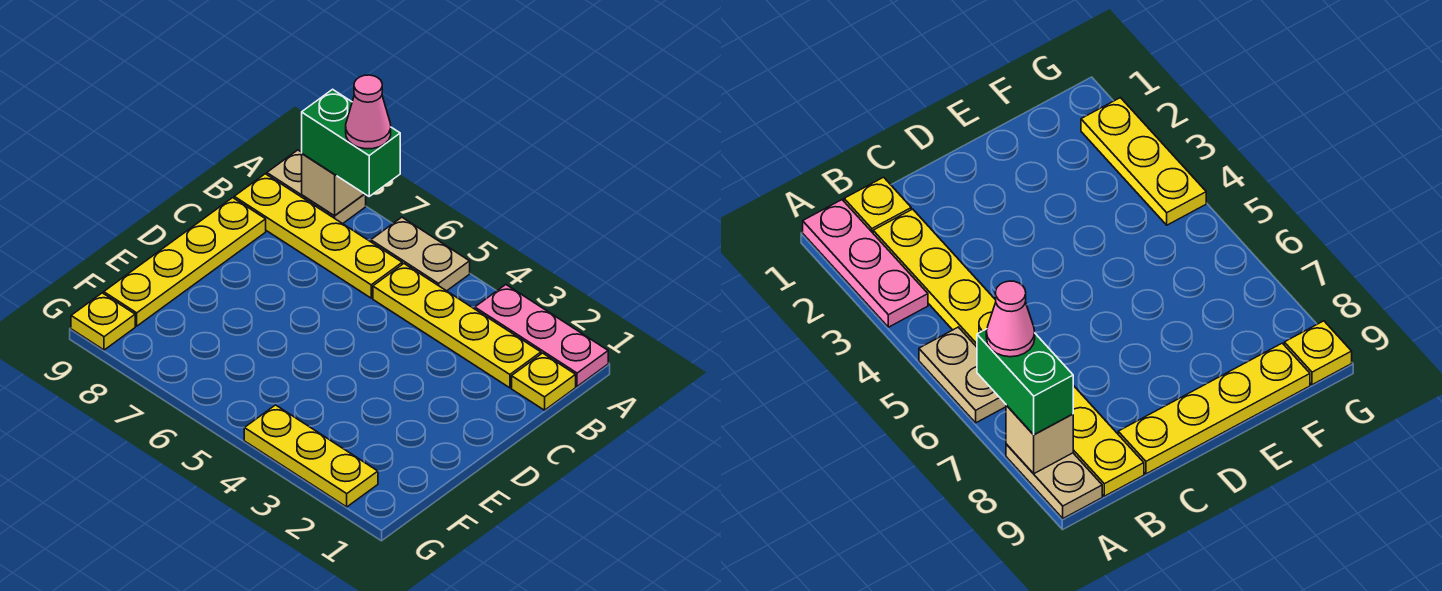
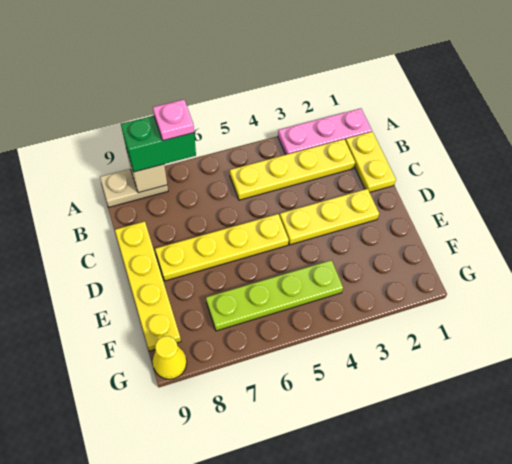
tan plate A5:A6 level 1 -> none
pink cone A7 level 4 -> pink plate A7 level 4
yellow plate B1 level 1 -> yellow plate B1:C1 level 1
yellow plate B6:B9 level 1 -> yellow plate D5:D8 level 1
none -> lime plate F4:F7 level 1
yellow plate G2:G4 level 1 -> yellow plate D2:D4 level 1
yellow plate G9 level 1 -> yellow cone G9 level 1

